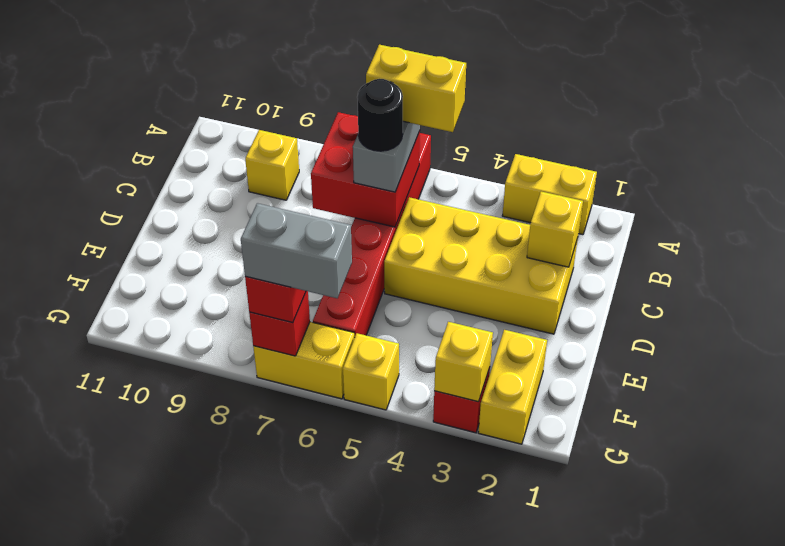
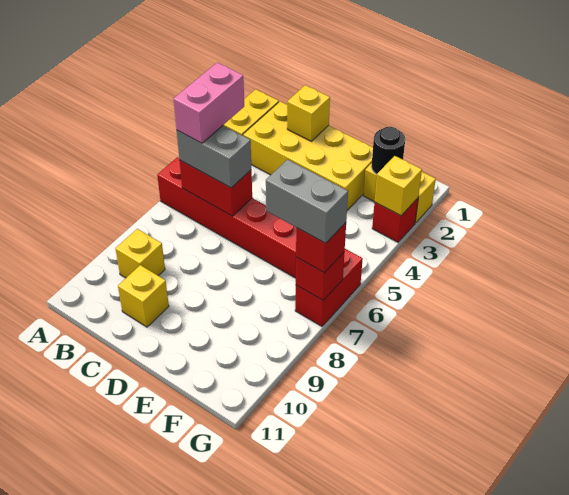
yellow brick B5:B6 level 4 -> pink brick B5:B6 level 4
red brick B6:C7 level 2 -> red brick B6:C6 level 2
yellow brick C2:D5 level 1 -> yellow brick B2:E3 level 1
black round brick C6 level 4 -> black round brick F2 level 2
yellow brick G5 level 1 -> yellow brick C10 level 1
yellow brick G6:G7 level 1 -> red brick G6:G7 level 1
grey brick G6:G7 level 4 -> grey brick F7:G7 level 4

